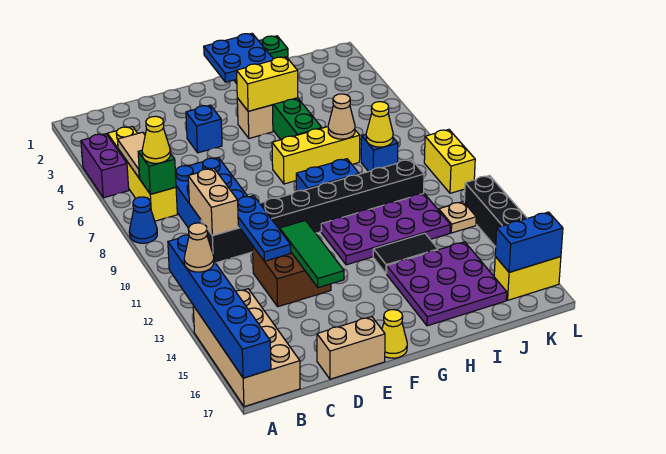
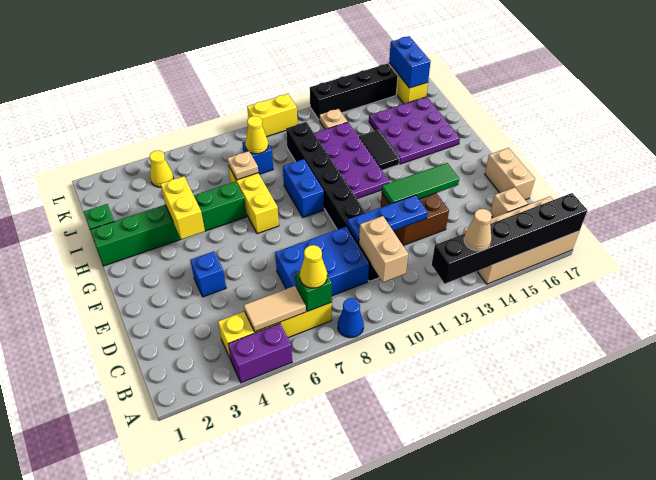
blue brick A12:A17 level 2 -> black brick A12:A17 level 2
tan brick C9:C10 level 2 -> tan brick B10:C10 level 2
yellow cone F17 level 1 -> yellow cone K4 level 1
blue plate G1:H2 level 2 -> none
tan brick G4 level 1 -> tan brick C16 level 1
tan cone I7 level 2 -> tan plate I7 level 2

